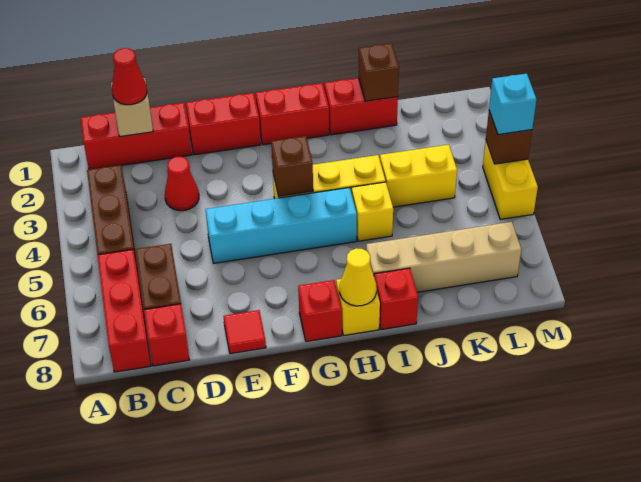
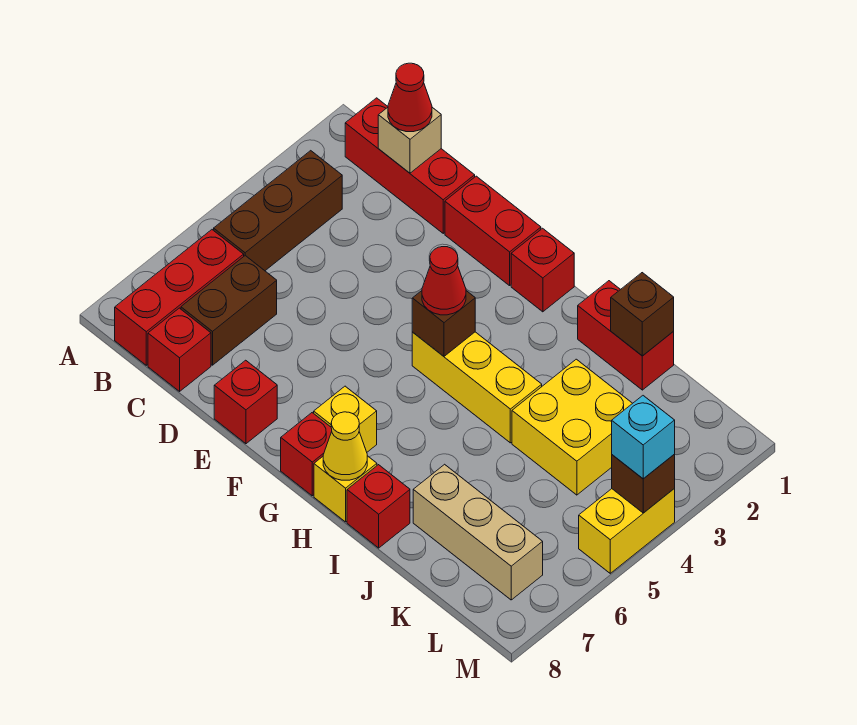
red cone D3 level 1 -> red cone G4 level 3
cyan brick E5:H5 level 1 -> none
red tile E8 level 1 -> red brick E8 level 1
red brick G1:H1 level 1 -> red brick G1 level 1
yellow brick I5 level 1 -> yellow brick G7 level 1
tan brick I7:L7 level 1 -> tan brick J7:L7 level 1
yellow brick J4:K4 level 1 -> yellow brick J3:K4 level 1

